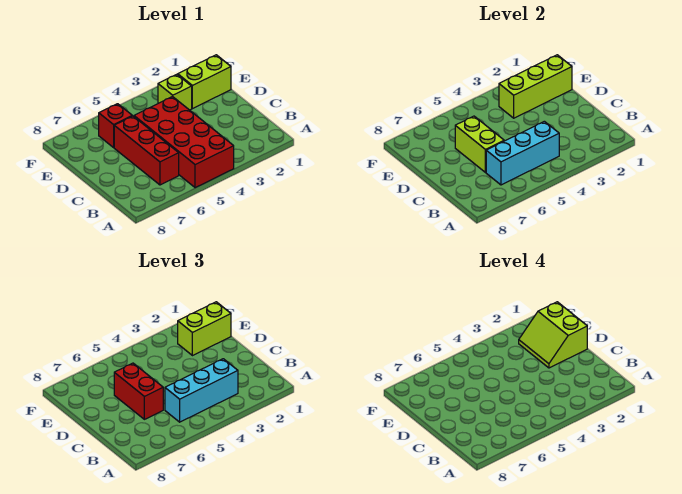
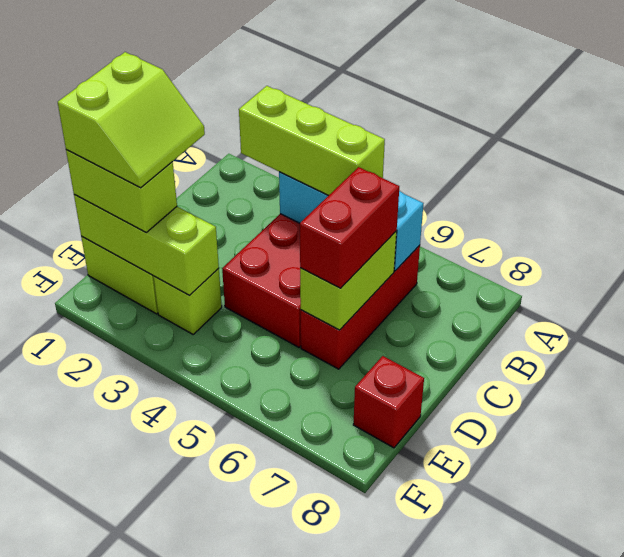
cyan brick B3:B5 level 3 -> lime brick B3:B5 level 3
red brick E6 level 1 -> red brick E8 level 1

